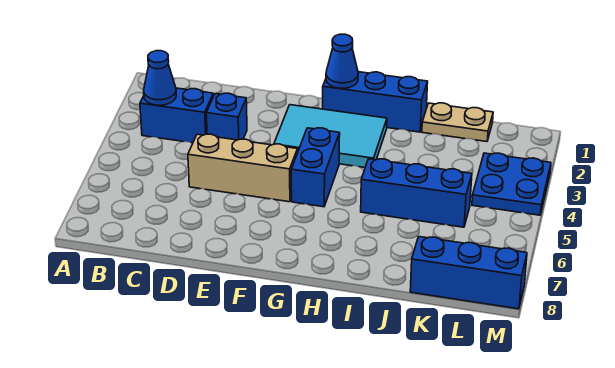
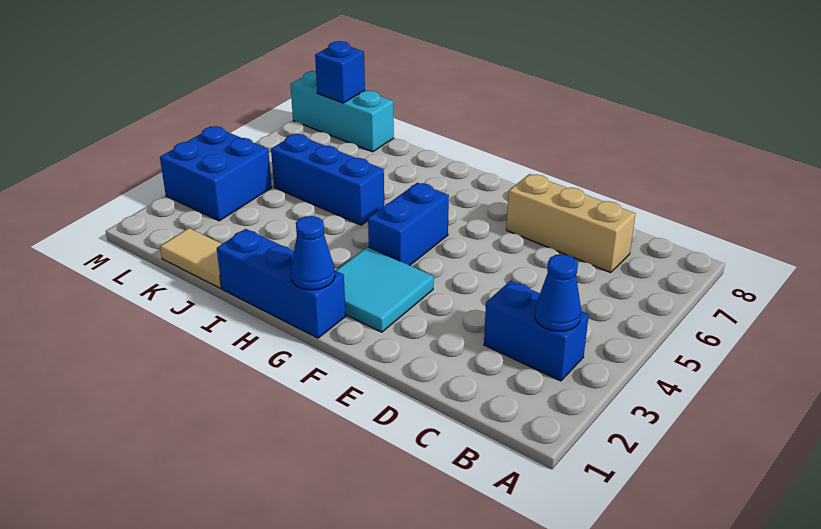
blue brick D3 level 1 -> blue brick L8 level 2
tan brick D5:F5 level 1 -> tan brick C7:E7 level 1
cyan tile F2:H3 level 1 -> cyan tile F2:G3 level 1
tan plate J1:K1 level 1 -> tan tile J1:K1 level 1
blue brick K8:M8 level 1 -> cyan brick K8:M8 level 1
blue plate L3:M4 level 1 -> blue brick L3:M4 level 1

